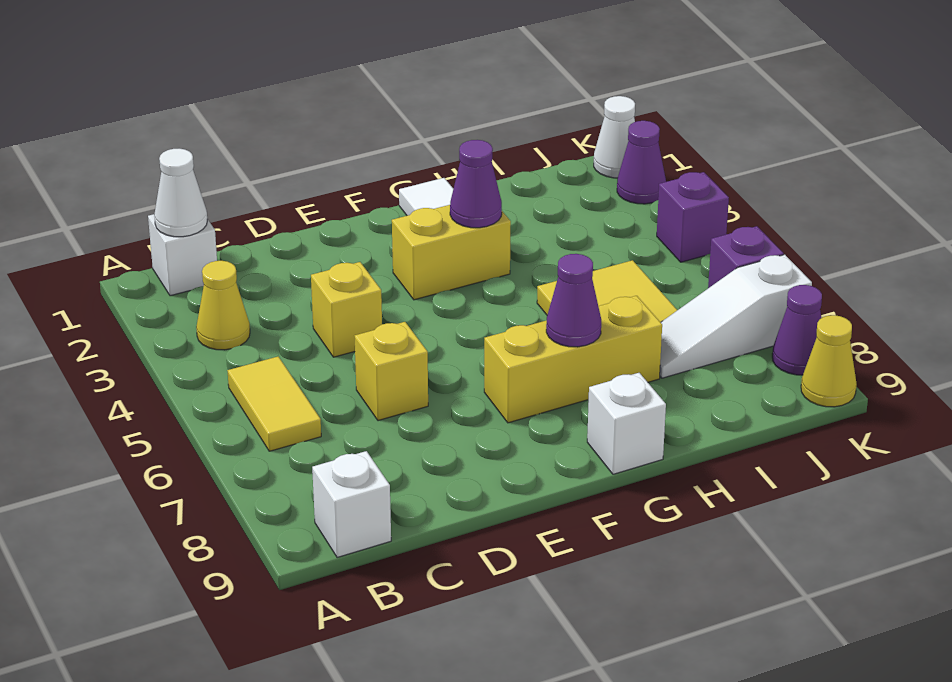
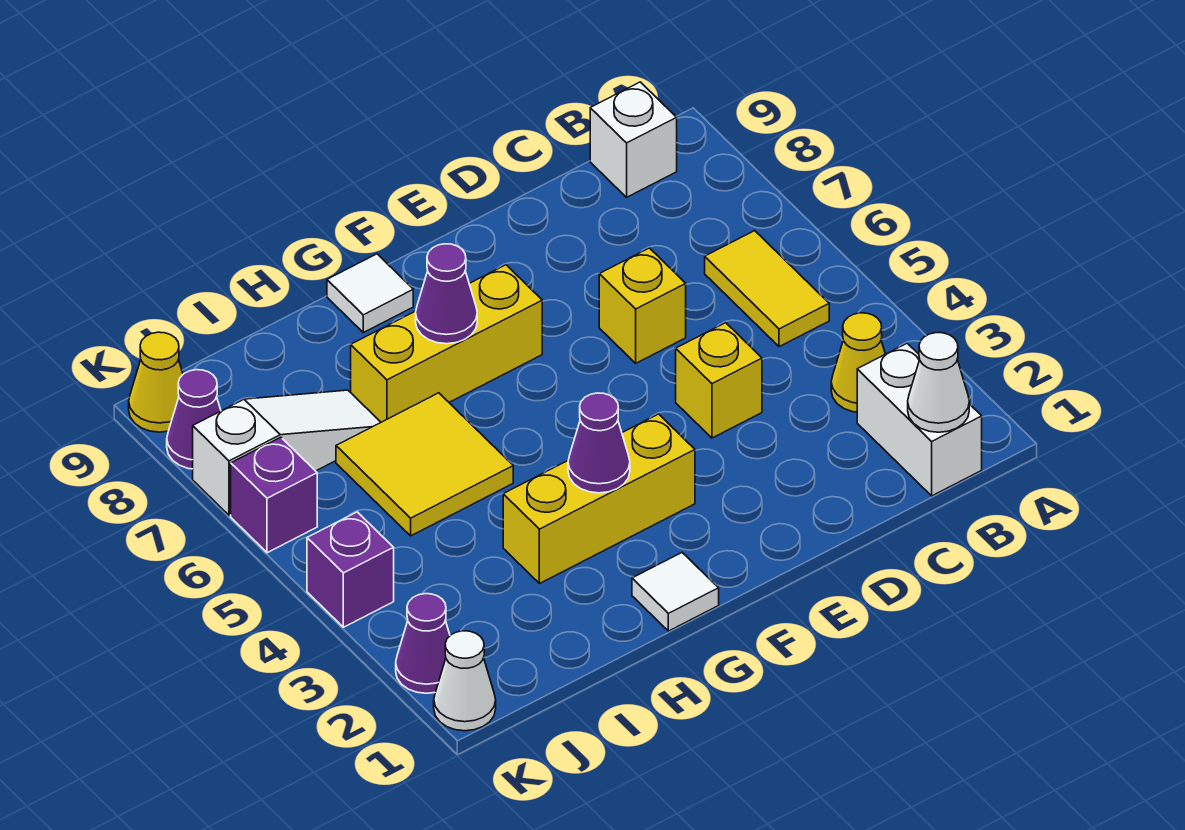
white brick B1 level 1 -> white brick B1:B2 level 1
yellow brick F3:G3 level 1 -> yellow brick F3:H3 level 1
white brick G9 level 1 -> white tile G9 level 1

